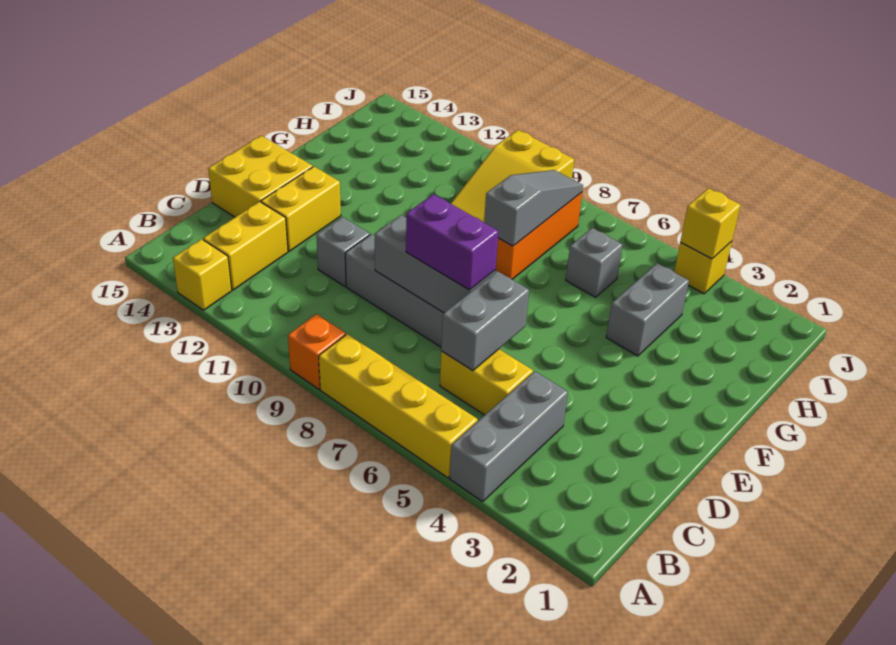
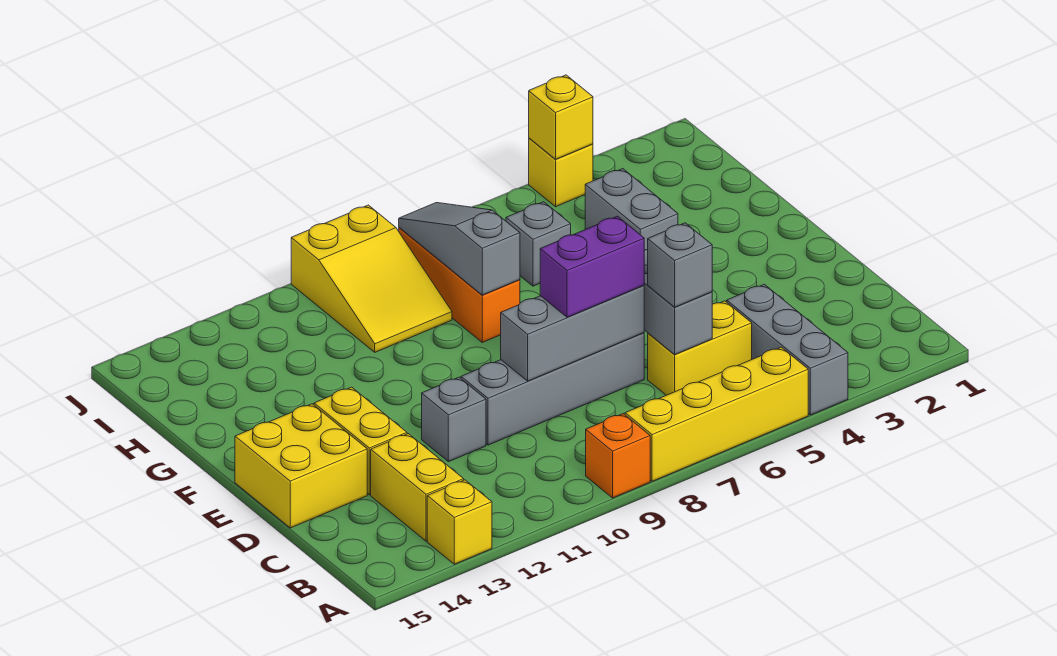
none -> grey brick C6 level 3

